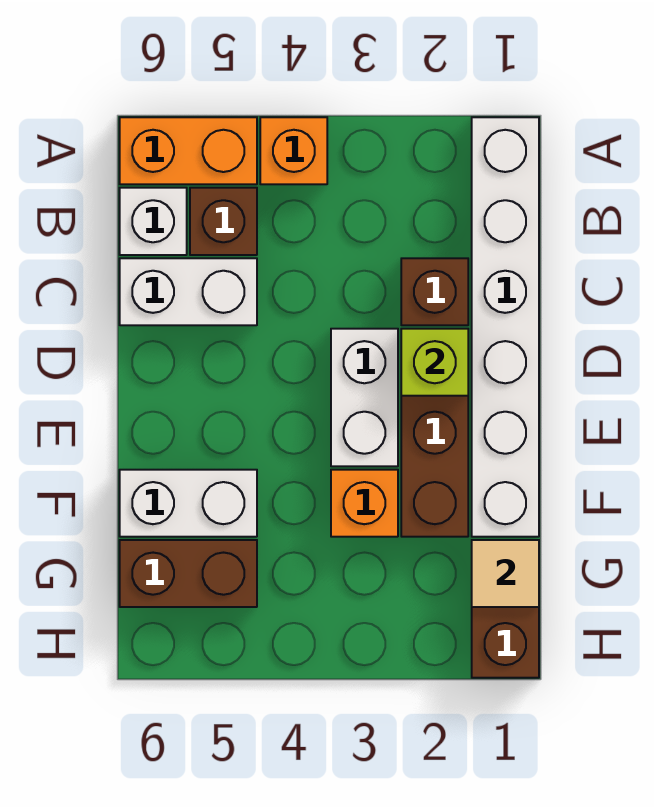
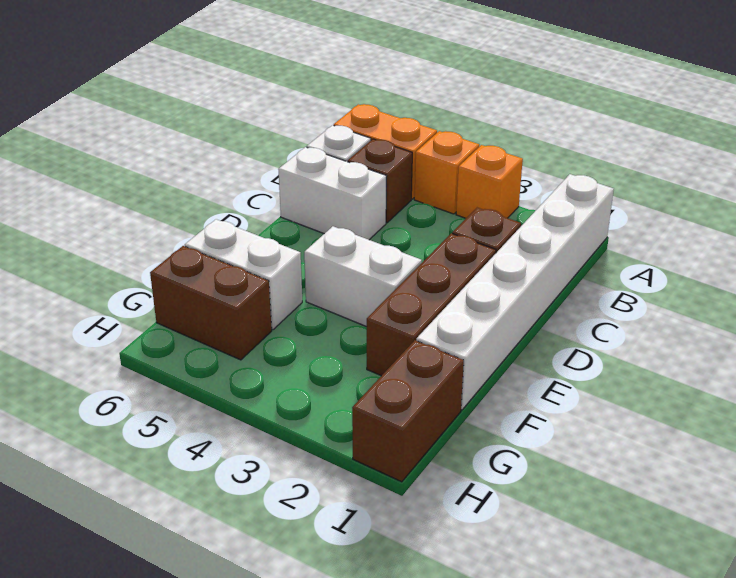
lime brick D2 level 2 -> none
white brick D3:E3 level 1 -> white brick E3:E4 level 1
orange brick F3 level 1 -> orange brick A3 level 1
tan tile G1 level 2 -> none

